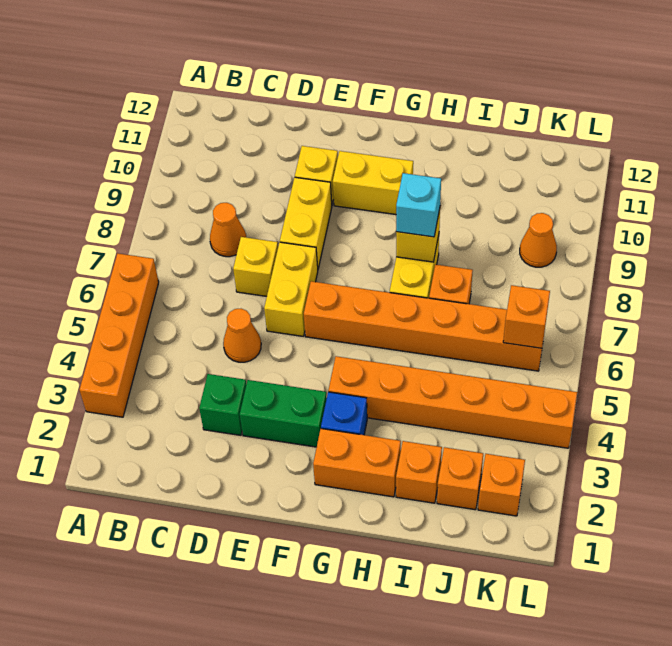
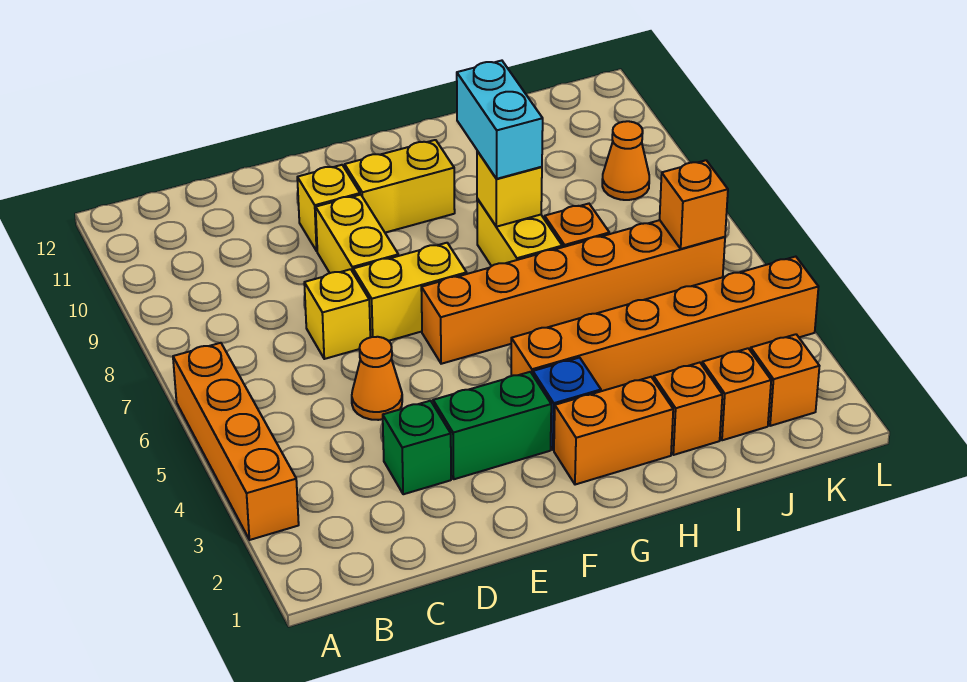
orange cone C8 level 1 -> none
yellow brick E6:E7 level 1 -> yellow brick E7:F7 level 1
cyan brick H8 level 3 -> cyan brick H8:H9 level 3

